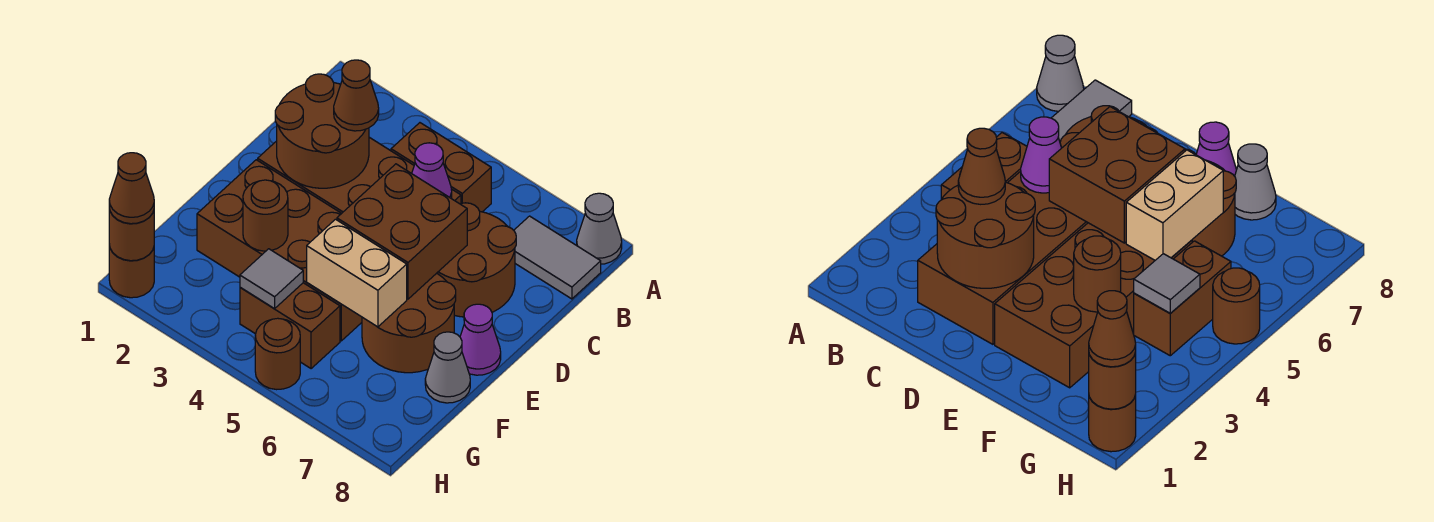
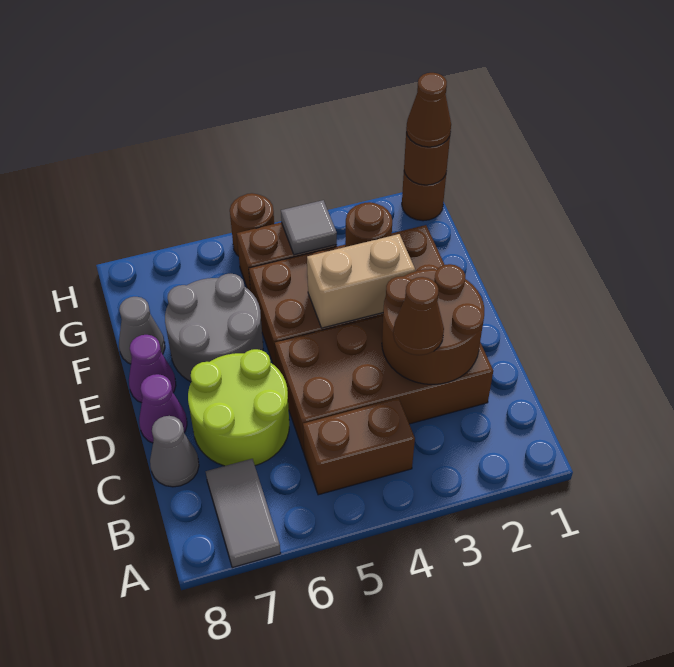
grey cone A8 level 1 -> grey cone C8 level 1
grey tile B7:B8 level 1 -> grey tile A7:B7 level 1
purple cone C5 level 2 -> purple cone D8 level 1
brown round brick C6:D7 level 1 -> lime round brick C6:D7 level 1
brown brick D5:E6 level 2 -> none
brown round brick E6:F7 level 1 -> grey round brick E6:F7 level 1
tan brick F5:F6 level 2 -> tan brick E3:E4 level 2

